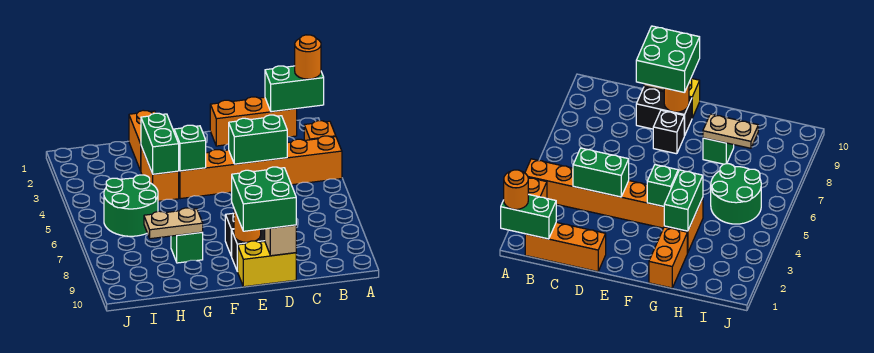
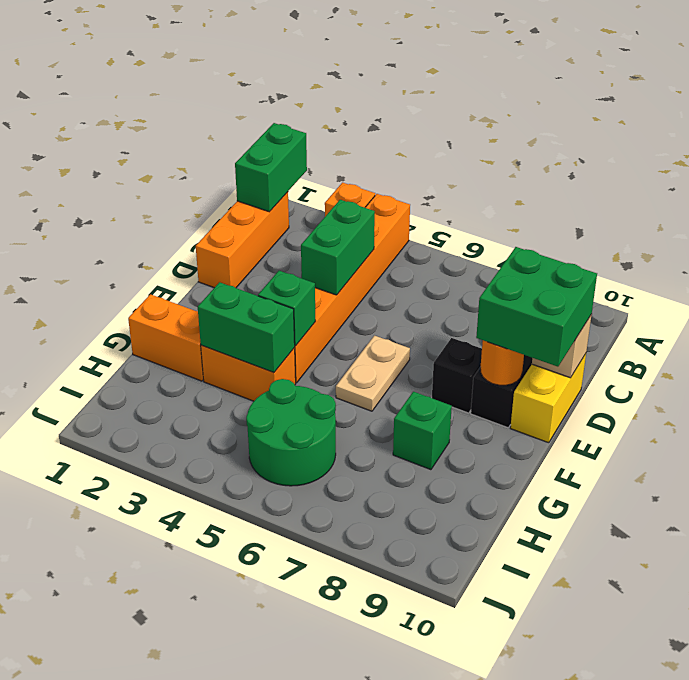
orange round brick A1 level 3 -> none
tan plate G8:H8 level 2 -> tan plate E6:F6 level 1

